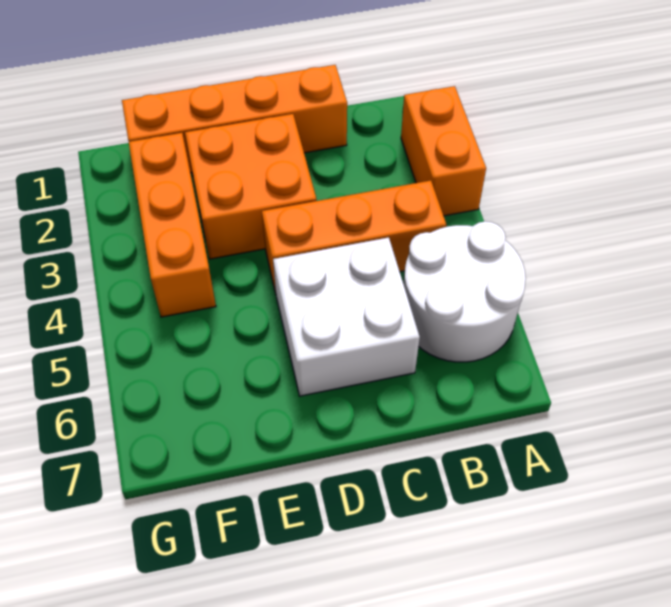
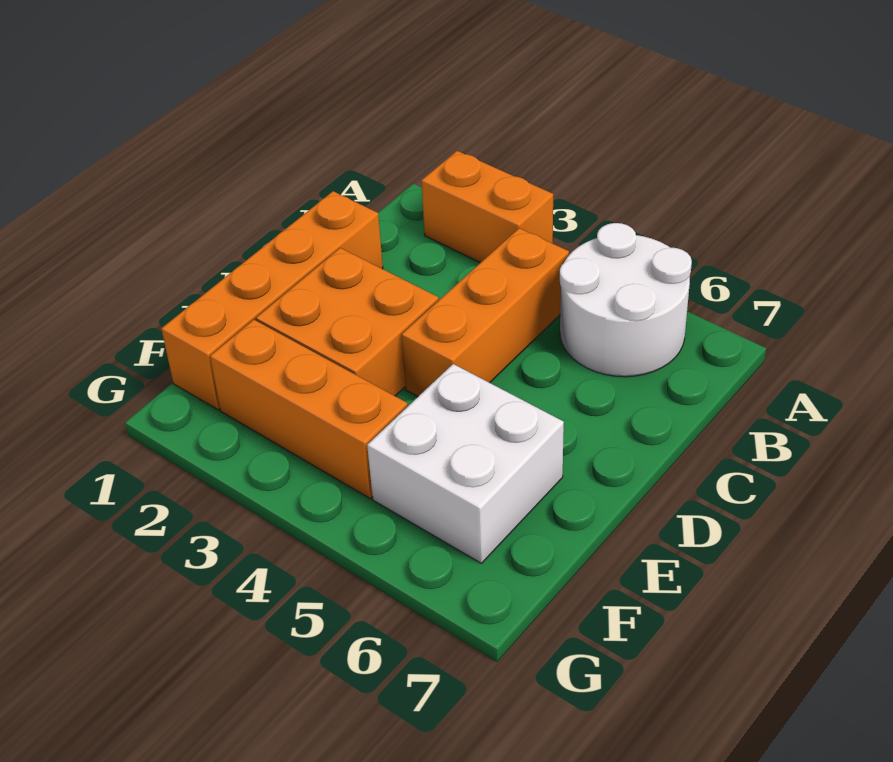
white brick C5:D6 level 1 -> white brick E5:F6 level 1

